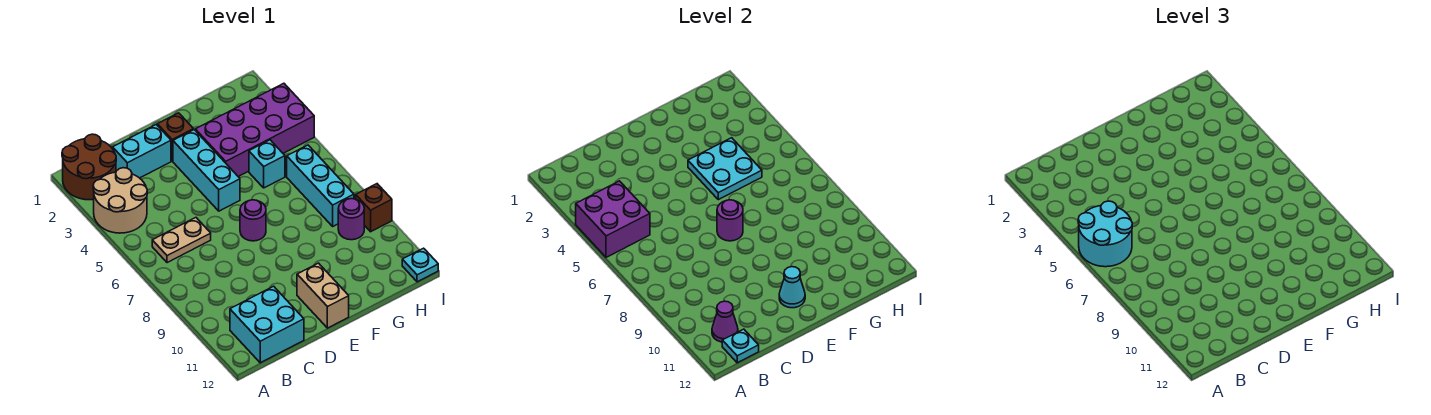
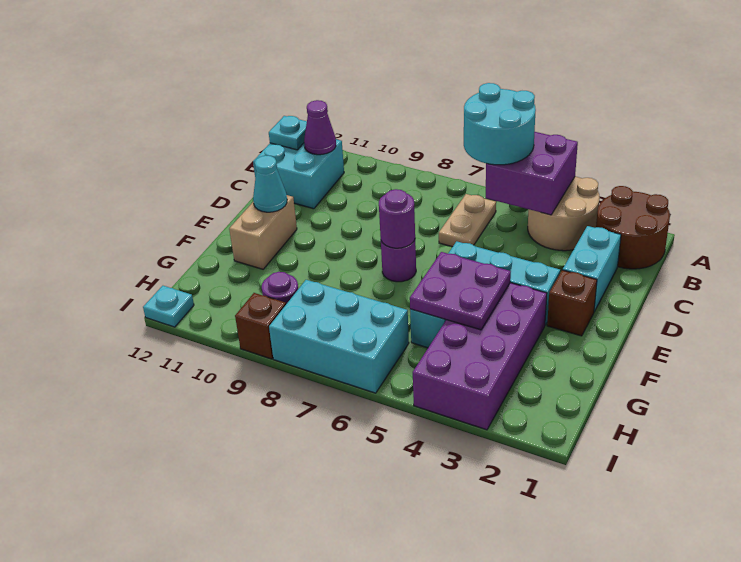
tan brick E11:E12 level 1 -> tan brick E11:F11 level 1
cyan plate F4:G5 level 2 -> purple plate F4:G5 level 2
cyan brick H6:H8 level 1 -> cyan brick H6:I8 level 1

